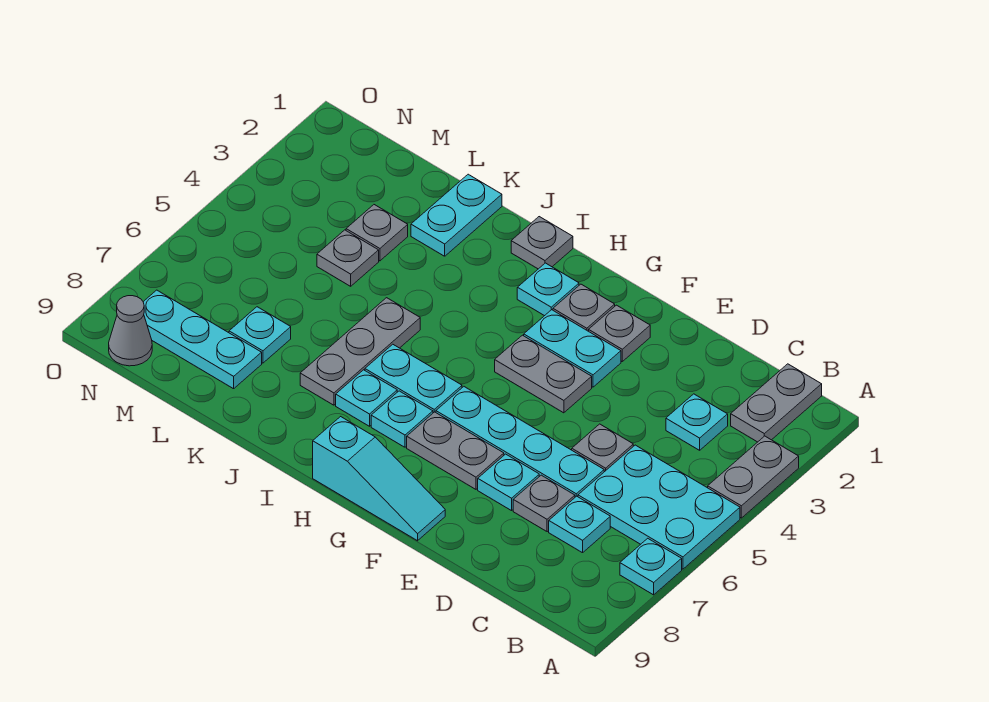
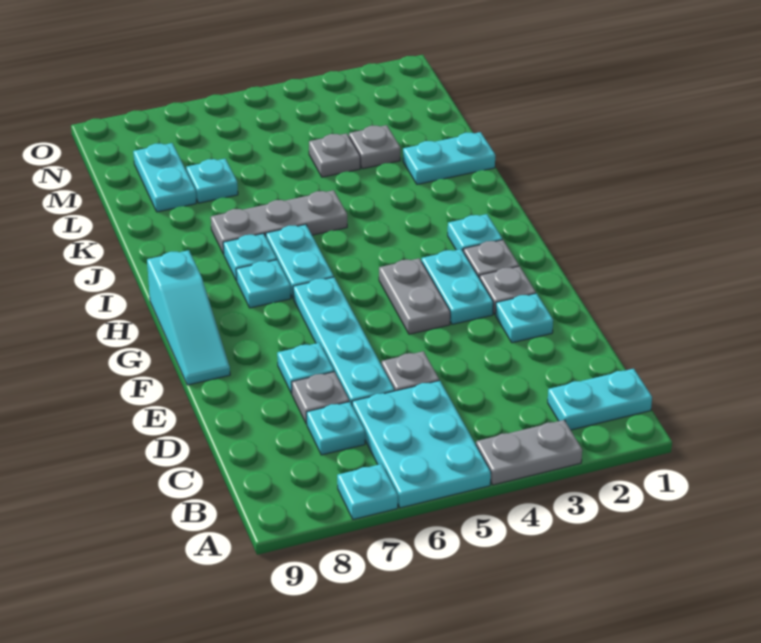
grey plate B1:B2 level 1 -> cyan plate B1:B2 level 1
cyan plate C3 level 1 -> cyan plate E2 level 1
grey plate F7:G7 level 1 -> none
grey plate I1 level 1 -> none
cyan plate L8:N8 level 1 -> cyan plate L8:M8 level 1
grey cone N9 level 1 -> none

